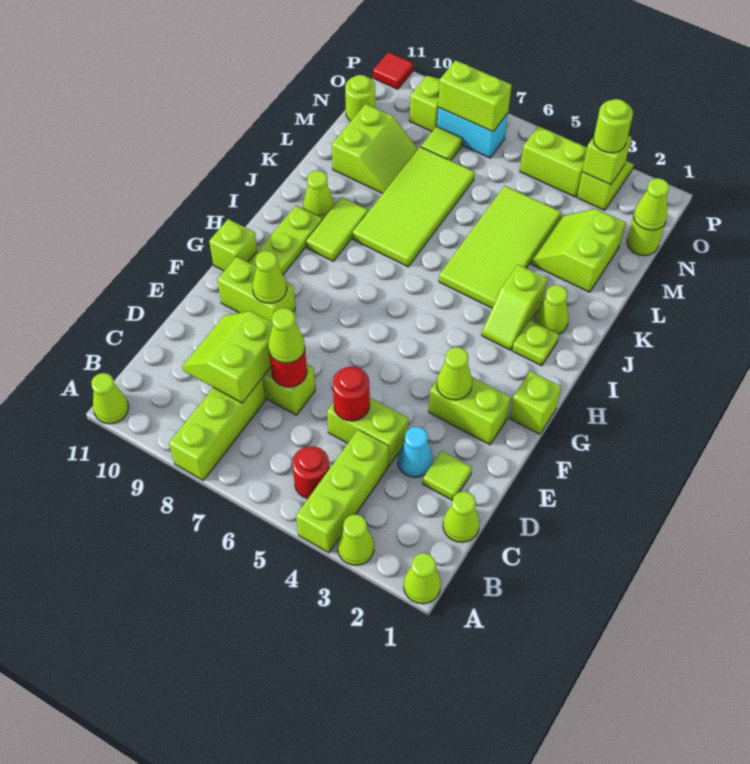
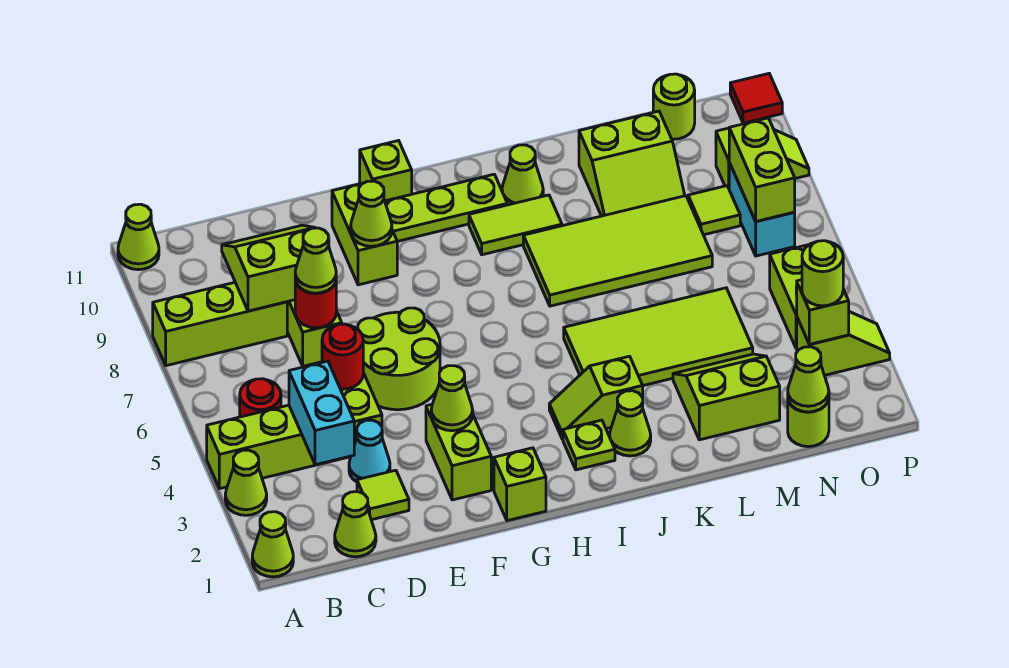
none -> cyan brick C3:C4 level 2
none -> lime round brick E5:F6 level 1

